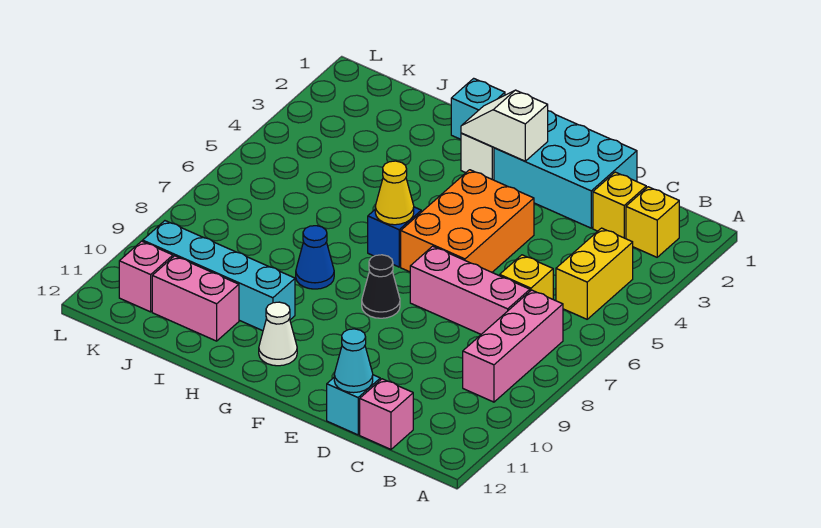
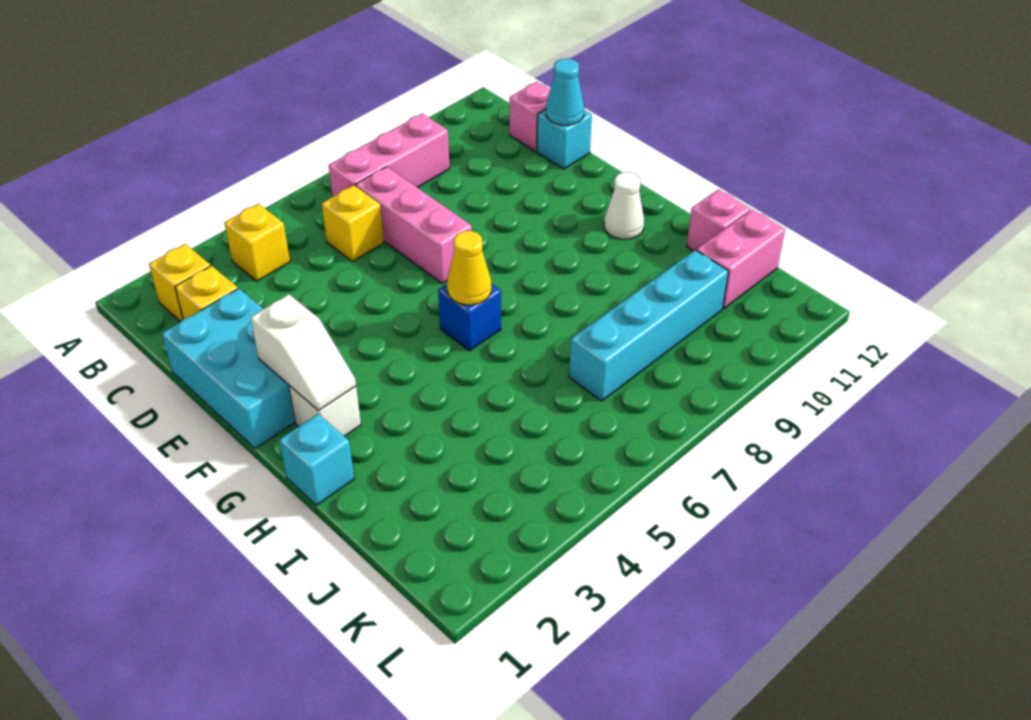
yellow brick B4:B5 level 1 -> yellow brick B4 level 1
orange brick E4:F6 level 1 -> none
black cone F8 level 1 -> none
blue cone H8 level 1 -> none
cyan brick H10:K10 level 1 -> cyan brick J7:J10 level 1
pink brick I11:J11 level 1 -> pink brick J11:J12 level 1
pink brick K11 level 1 -> pink brick I12 level 1

